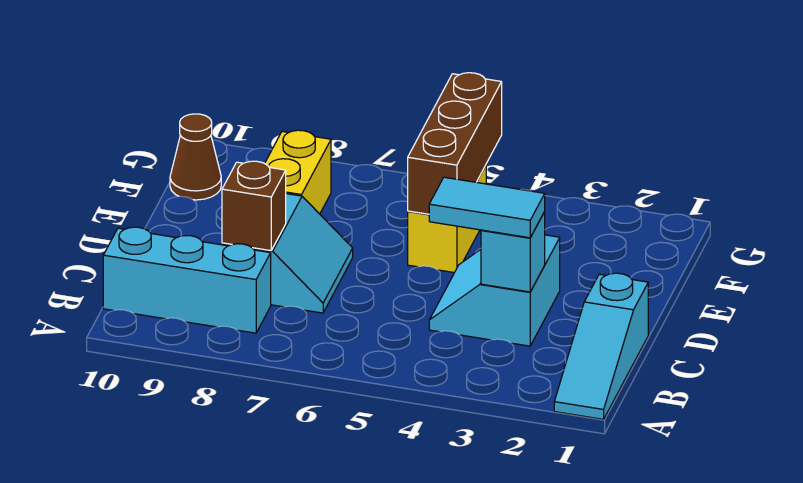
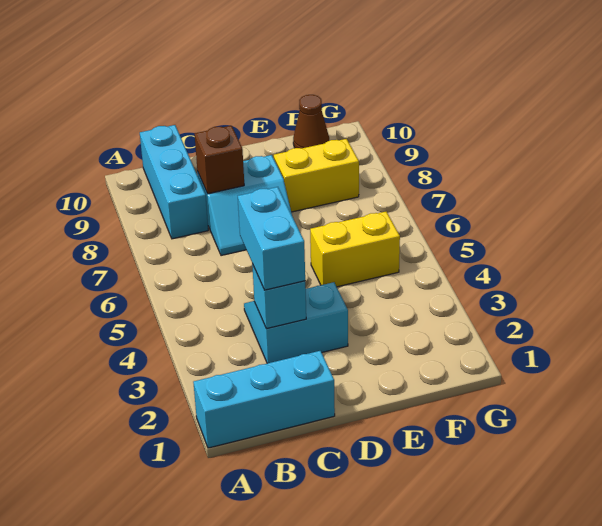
cyan slope A1:C1 level 1 top C -> cyan brick A1:C1 level 1
cyan tile C3:C4 level 3 -> cyan brick C3:C4 level 3
brown brick E5:G5 level 2 -> none

